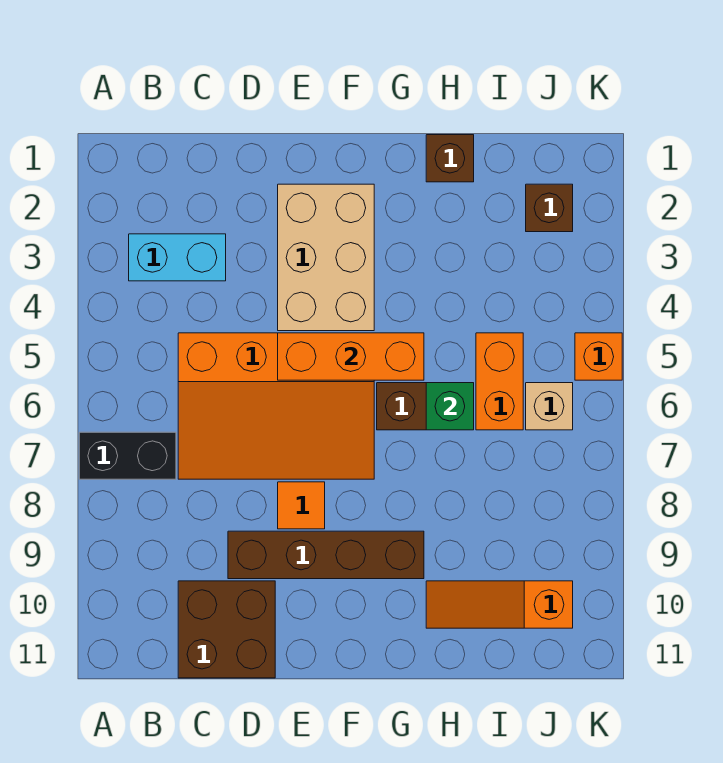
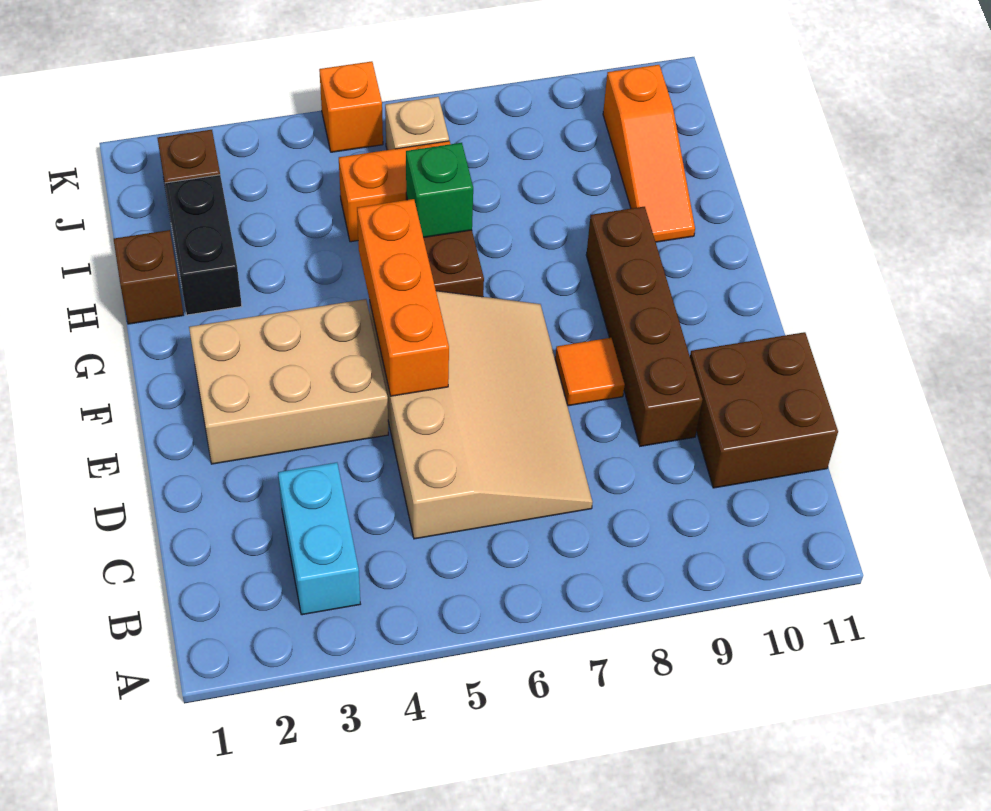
black brick A7:B7 level 1 -> black brick H2:I2 level 1
orange slope C5:F7 level 1 top 5 -> tan slope C5:F7 level 1 top 5

